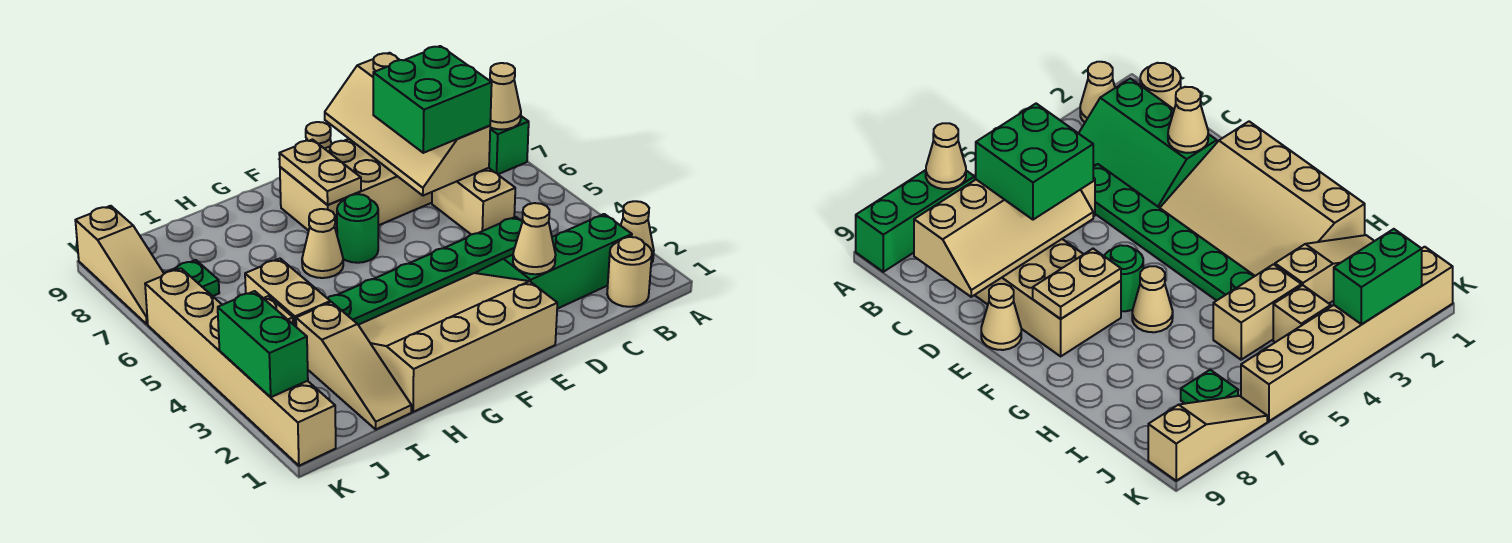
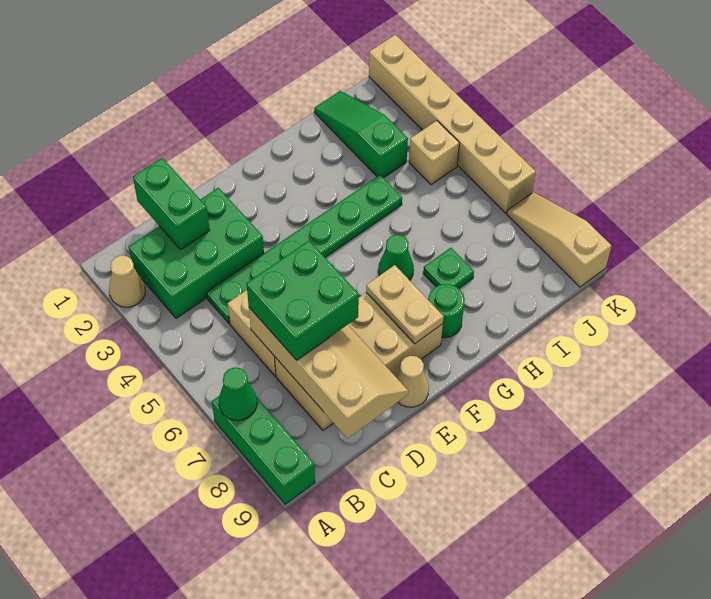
tan cone A7 level 2 -> green cone A7 level 2
tan round brick B1 level 1 -> none
green slope B2:D3 level 1 top 2 -> green brick B2:D3 level 1
tan cone D2 level 2 -> none
tan slope E1:H3 level 1 top 1 -> none
green round brick F6 level 1 -> green round brick G8 level 1
tan cone G6 level 1 -> green cone G6 level 1
tan slope I1:I3 level 1 top 3 -> green slope I1:I3 level 1 top 3
tan brick I4:I5 level 1 -> none
green plate J7 level 1 -> green plate H7 level 1
green brick K2:K3 level 2 -> green brick C1:C2 level 2

